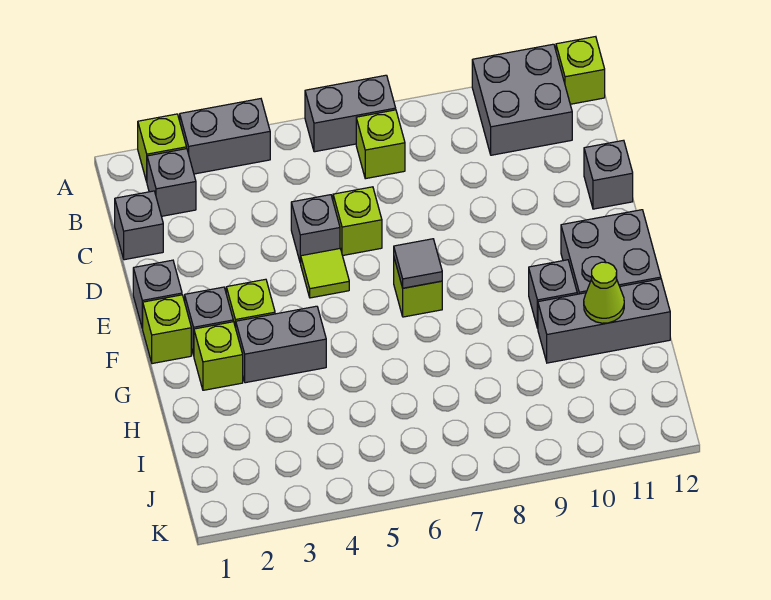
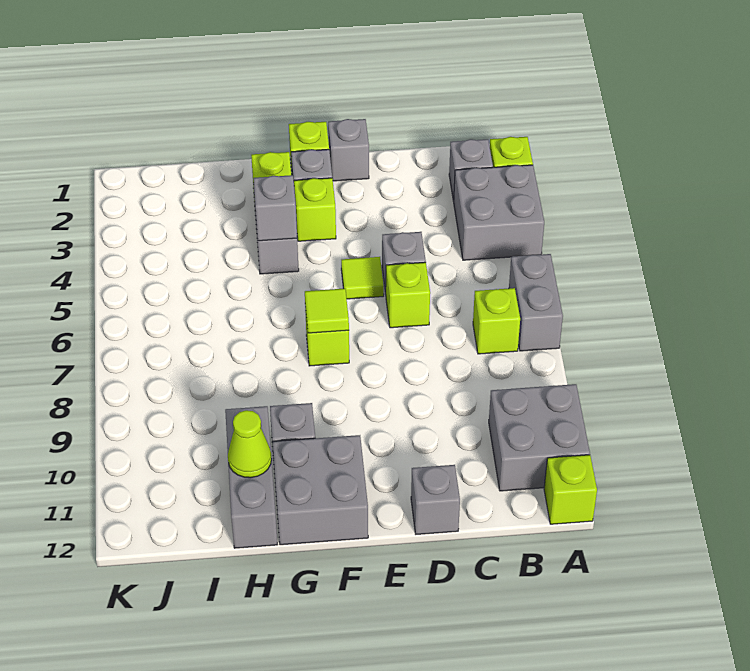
grey brick A3:A4 level 1 -> grey brick A3:B4 level 1
grey brick C1 level 1 -> grey brick G4 level 2
grey tile F7 level 2 -> lime tile F7 level 2

